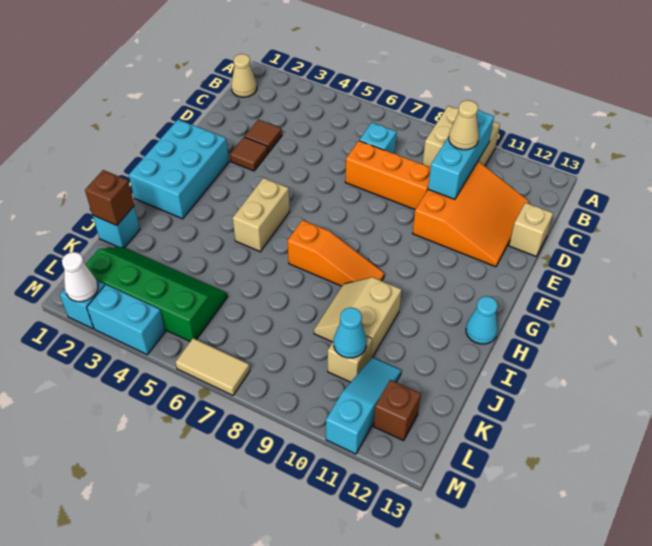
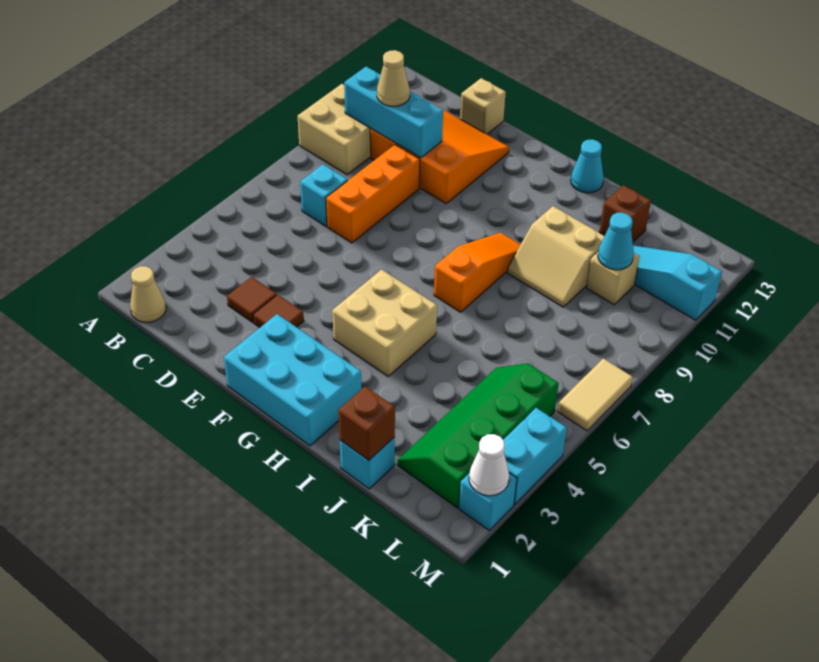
tan brick G5:H5 level 1 -> tan brick G4:H5 level 1
brown brick L12 level 1 -> brown brick J12 level 1

